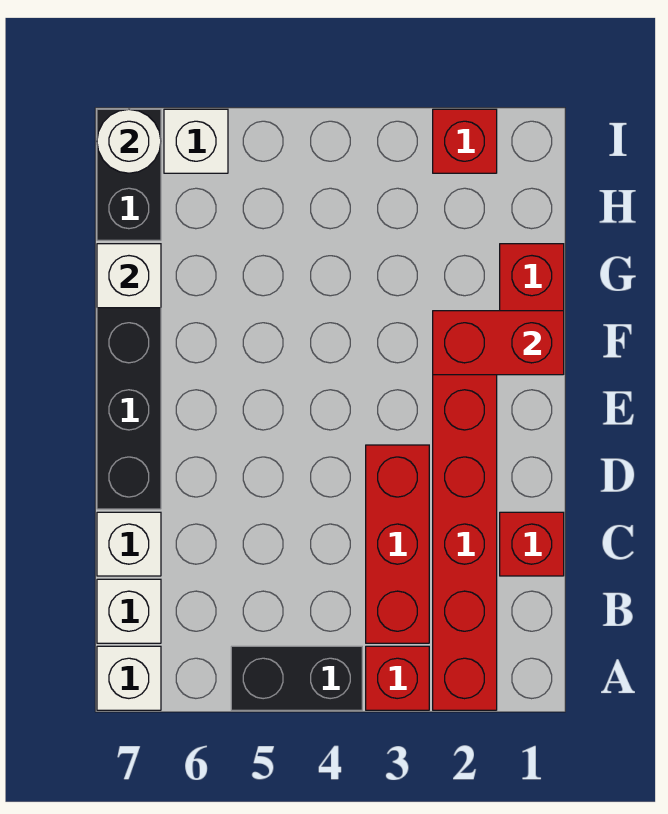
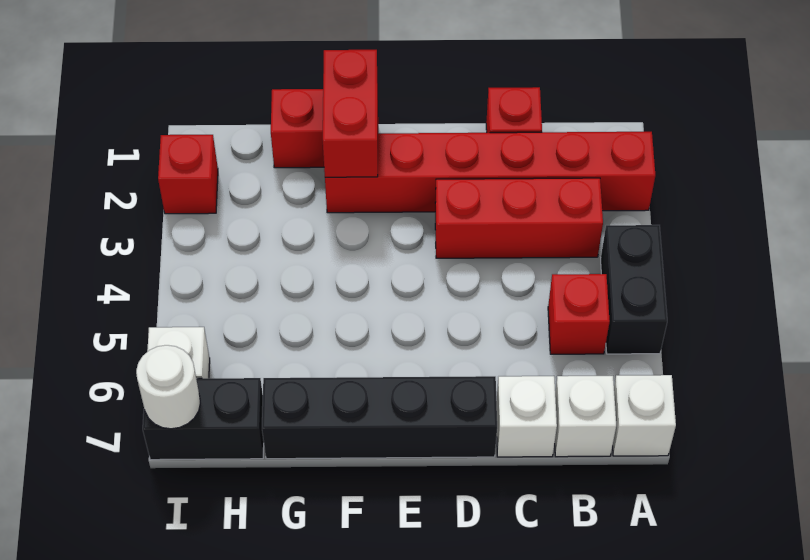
red brick A3 level 1 -> red brick B5 level 1
white brick G7 level 2 -> none

